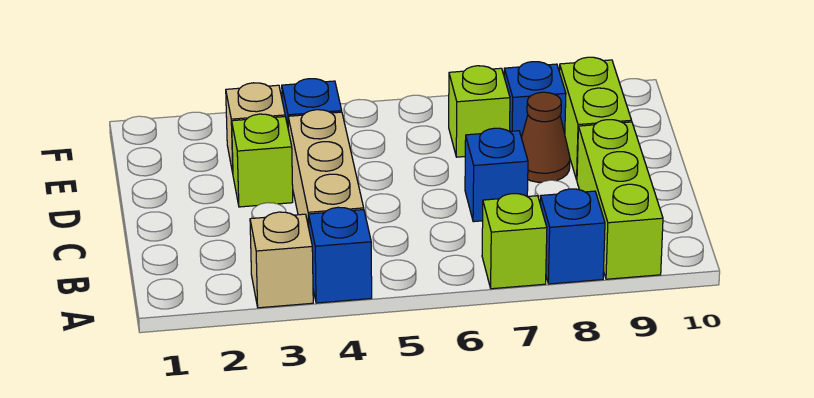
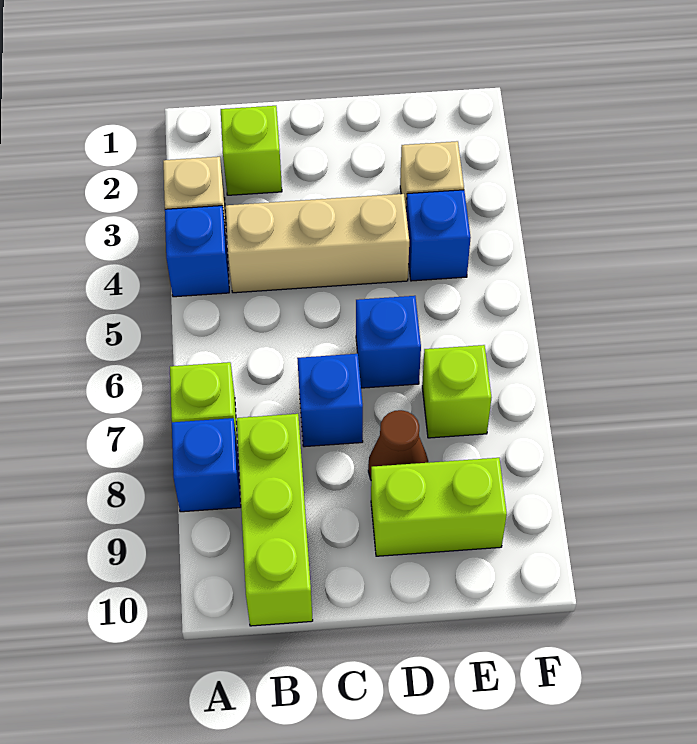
lime brick A9:C9 level 1 -> lime brick B8:B10 level 1
lime brick D3 level 1 -> lime brick B2 level 1
blue brick E8 level 1 -> blue brick D6 level 1

